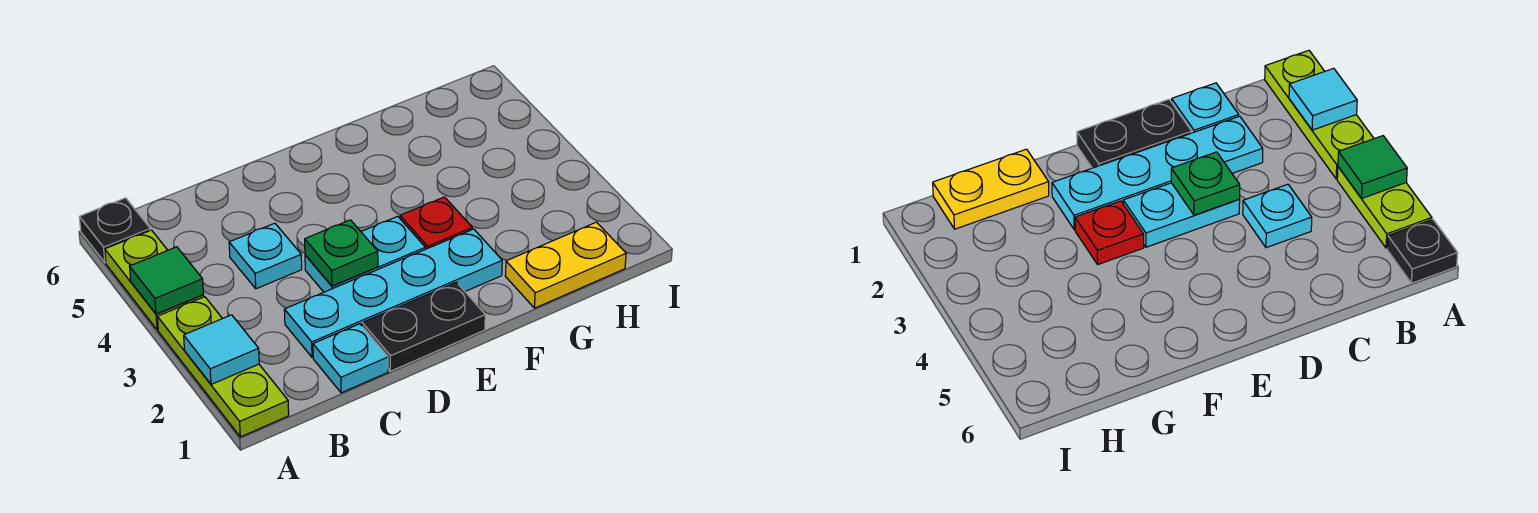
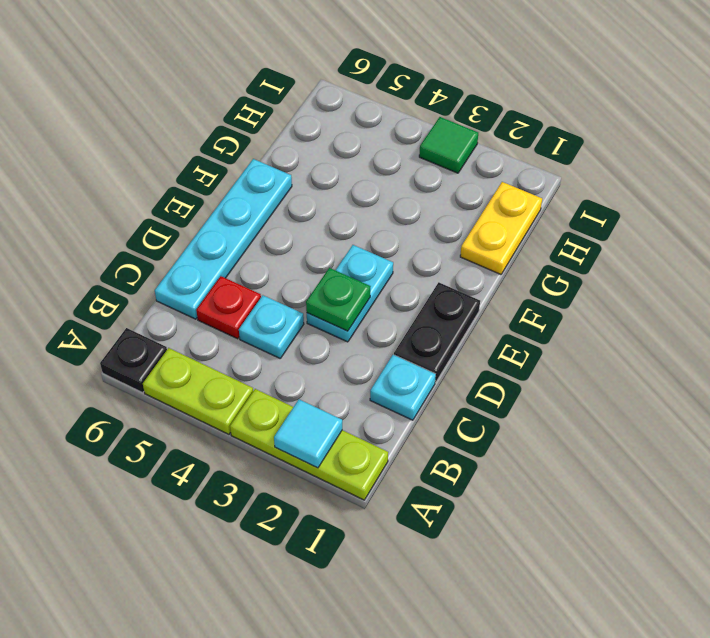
green tile A4 level 2 -> green tile I3 level 1
cyan plate C2:F2 level 1 -> cyan plate C6:F6 level 1
red plate F3 level 1 -> red plate C5 level 1

